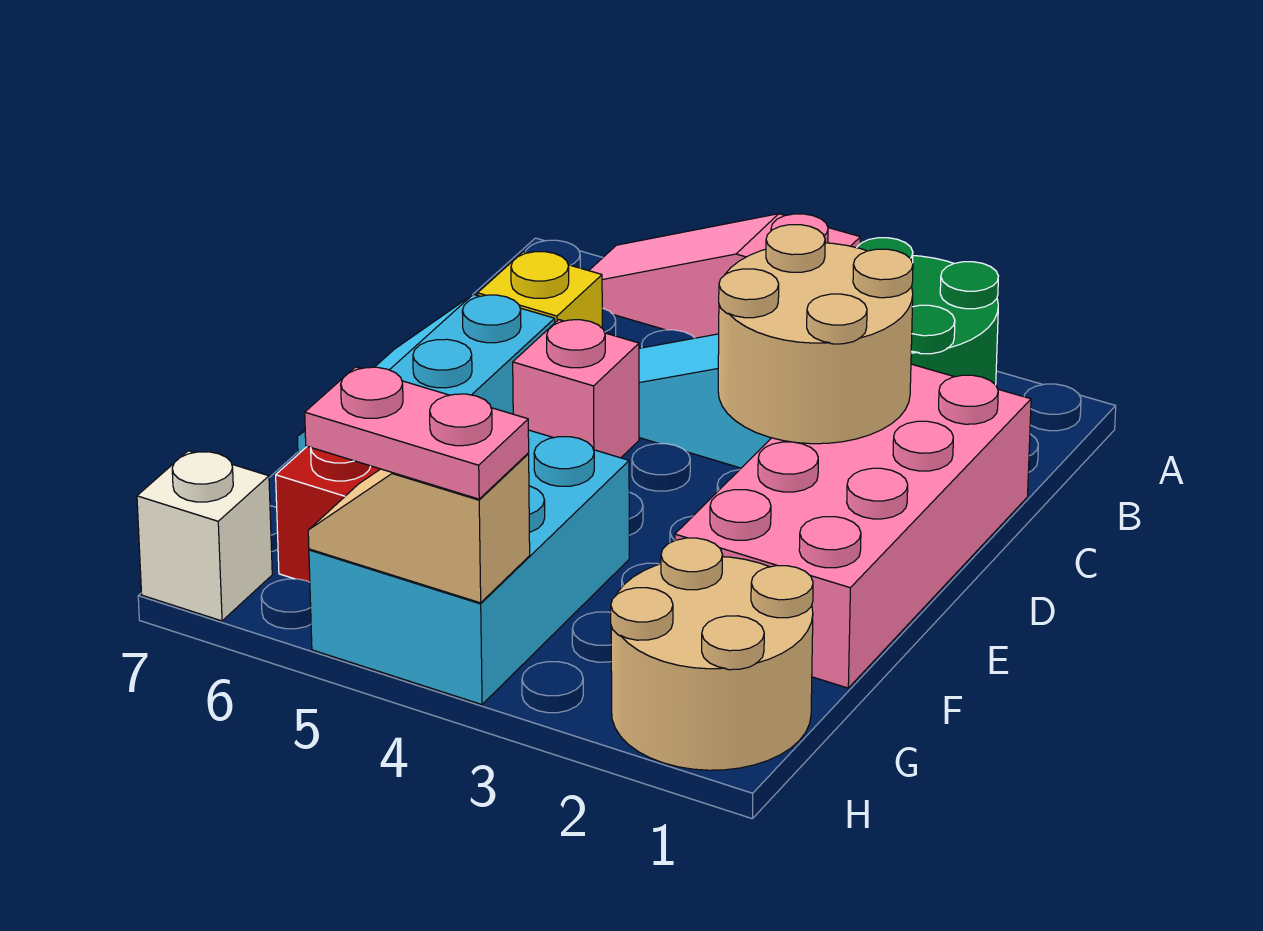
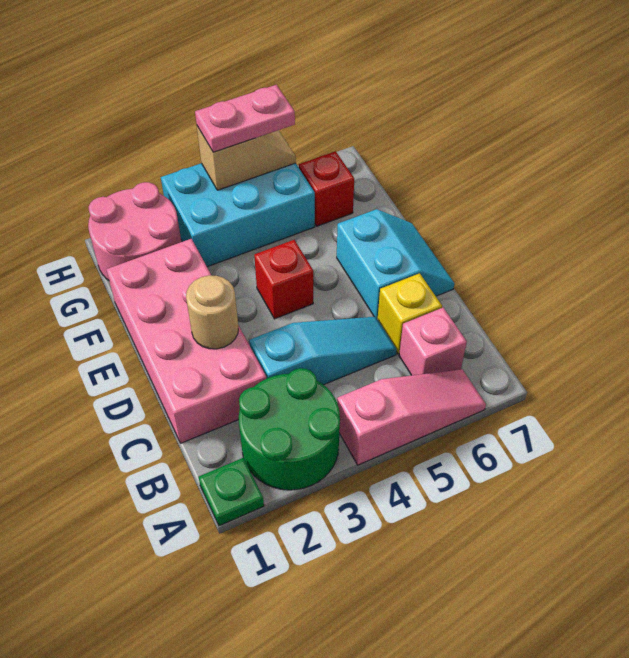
none -> green plate A1 level 1
tan round brick C2:D3 level 2 -> tan round brick D2 level 2
pink brick D5 level 1 -> pink brick B6 level 1
none -> red brick E4 level 1
cyan brick F4:H5 level 1 -> cyan brick G3:H5 level 1
tan round brick G1:H2 level 1 -> pink round brick G1:H2 level 1
white brick H7 level 1 -> none

